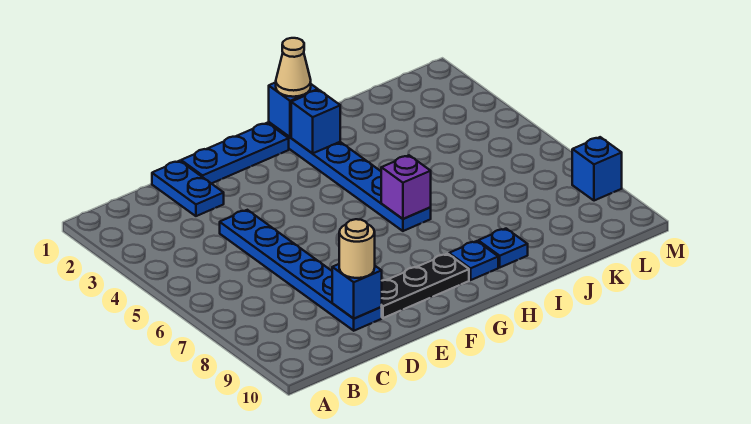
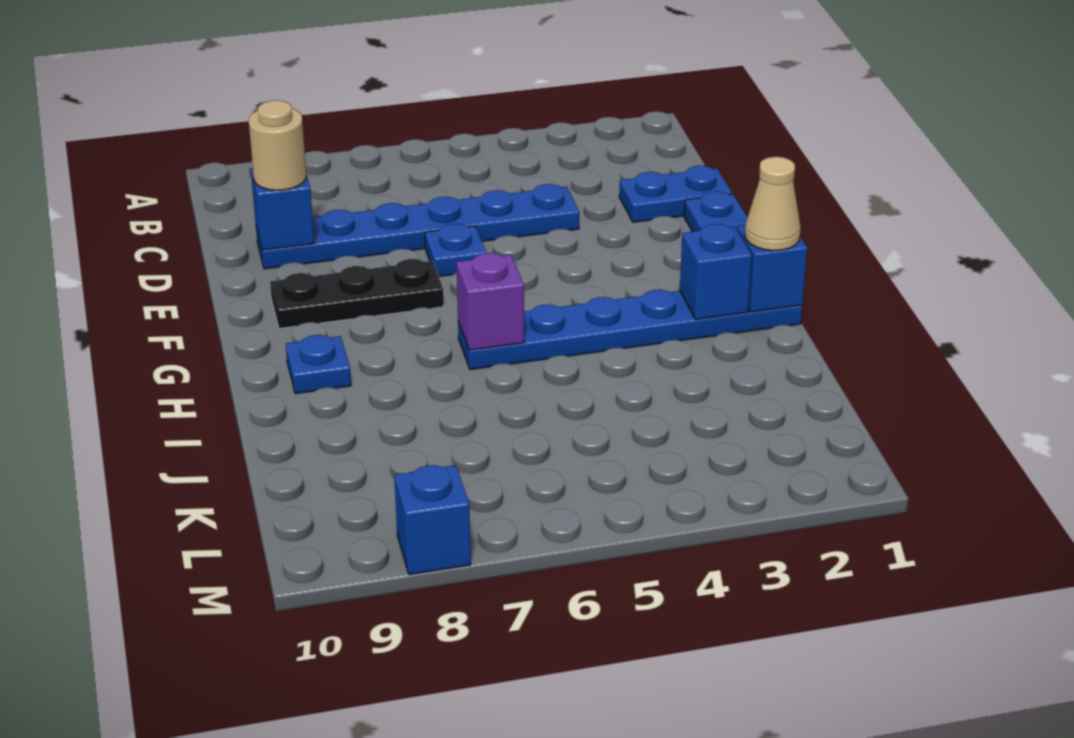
black plate E9:G9 level 1 -> black plate F7:F9 level 1
blue plate I9 level 1 -> blue plate E6 level 1

